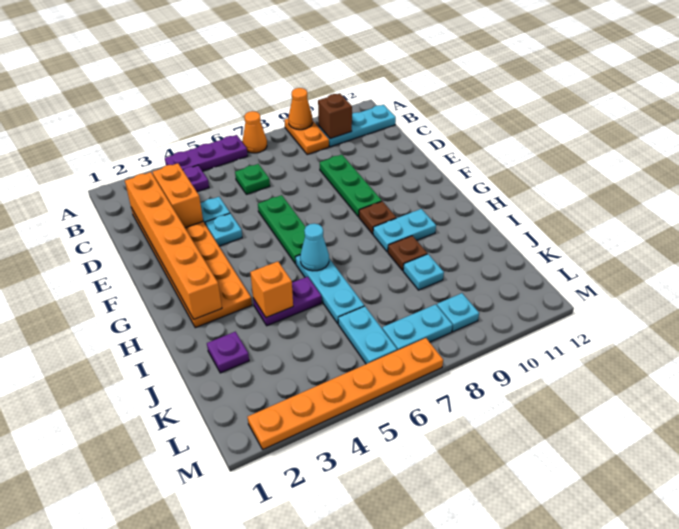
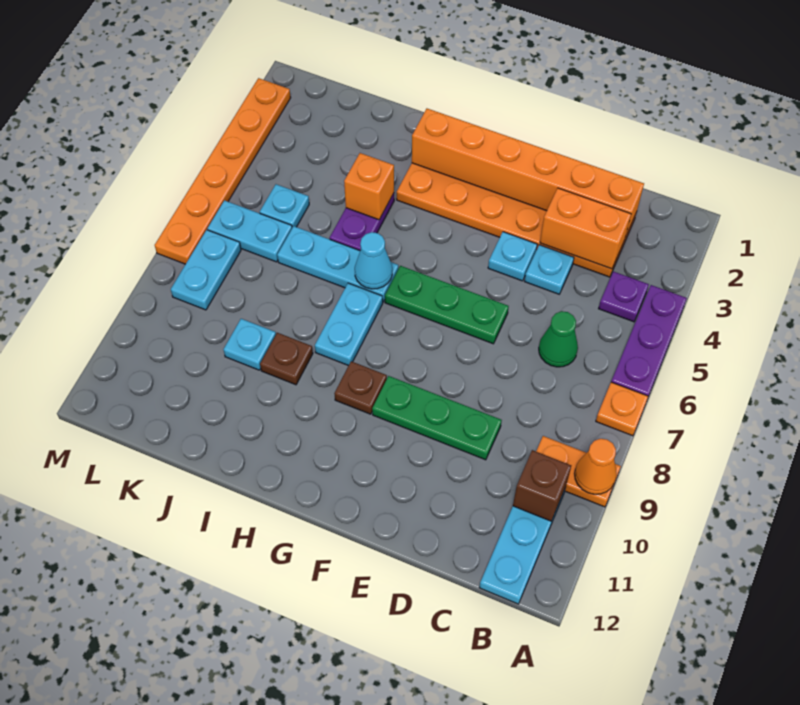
orange cone A7 level 1 -> orange plate A7 level 1
green plate C6 level 1 -> green cone C6 level 1
cyan plate H9:H10 level 1 -> cyan plate H7:H8 level 1
purple plate J2 level 1 -> none
cyan plate L9 level 1 -> cyan plate K5 level 1

